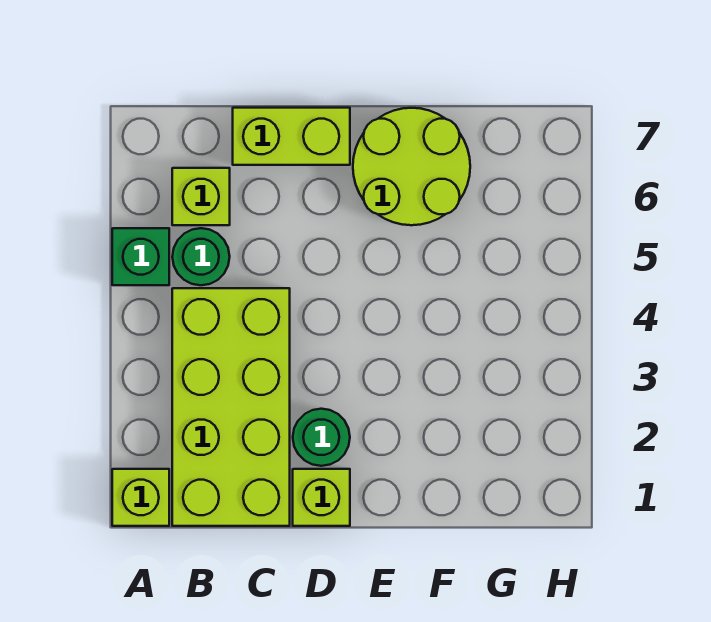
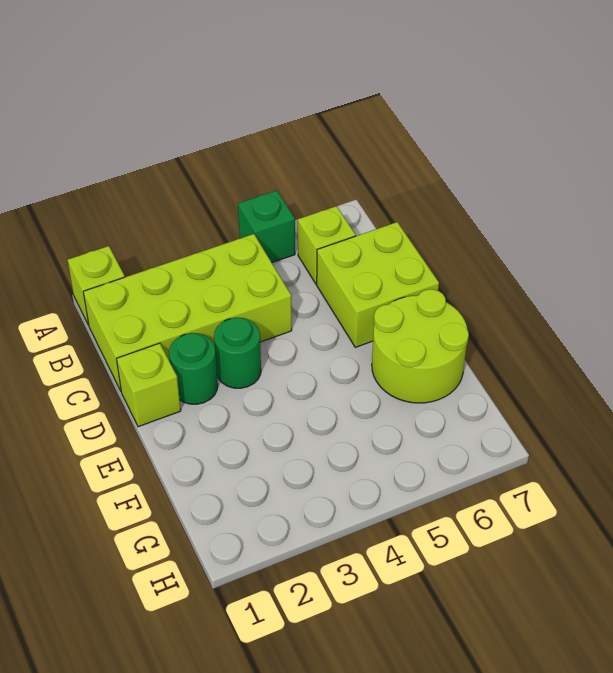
green round brick B5 level 1 -> green round brick D3 level 1
lime brick C7:D7 level 1 -> lime brick C6:D7 level 1

